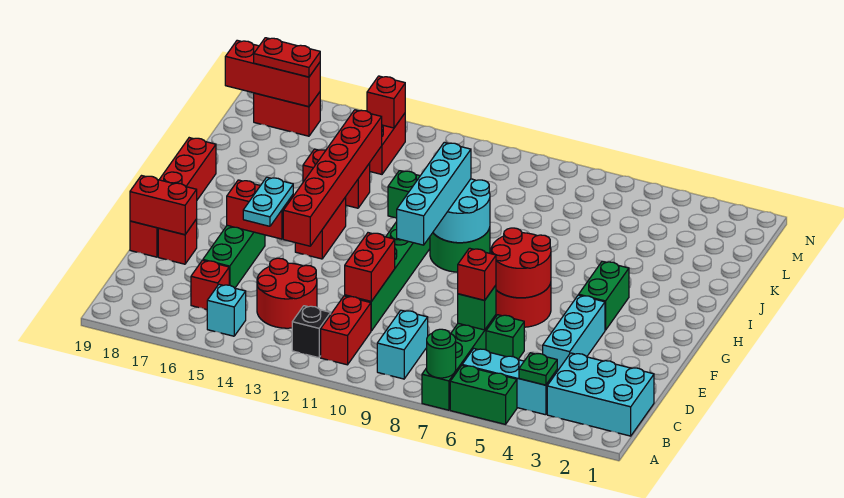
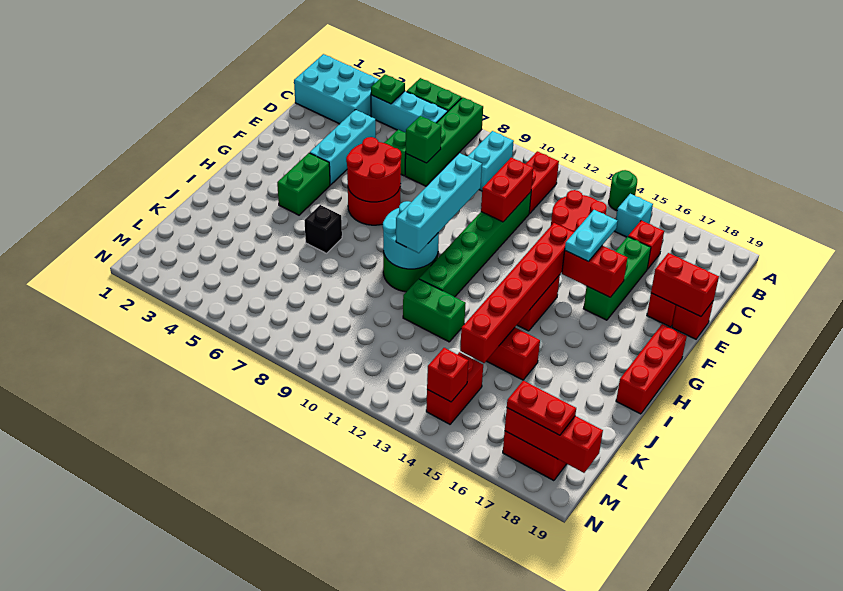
green round brick A7 level 2 -> green round brick A14 level 1
black brick B12 level 1 -> black brick I6 level 1
red brick D7 level 3 -> none

